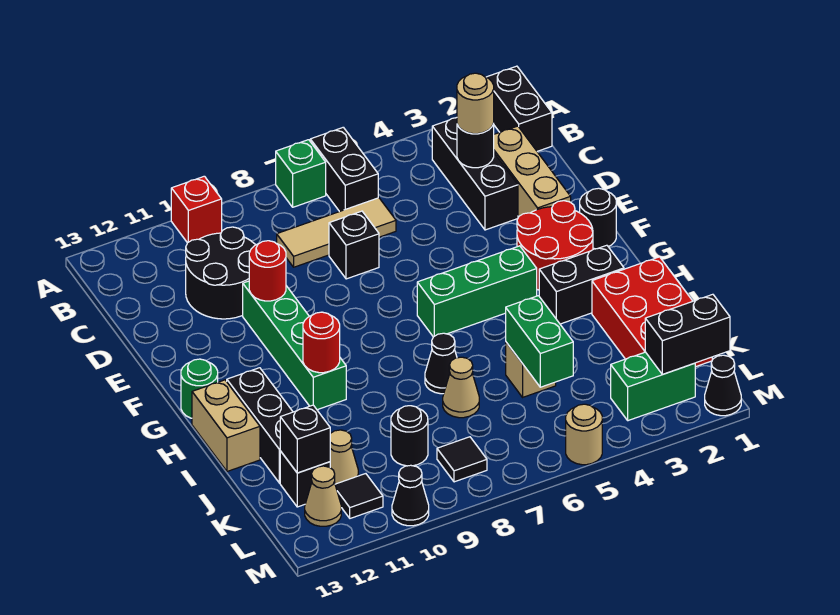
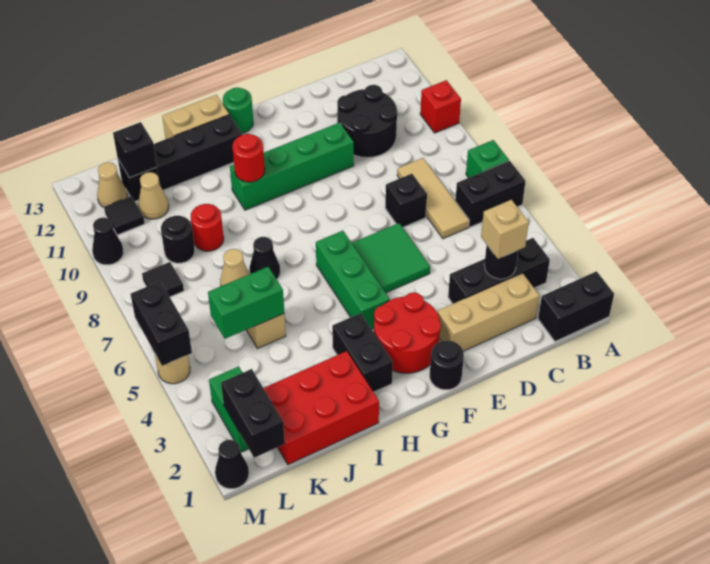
tan round brick C3 level 3 -> tan brick C3 level 3
none -> green tile E5:F6 level 1
red round brick E10 level 2 -> red round brick J9 level 1
none -> black brick M5:M6 level 2

